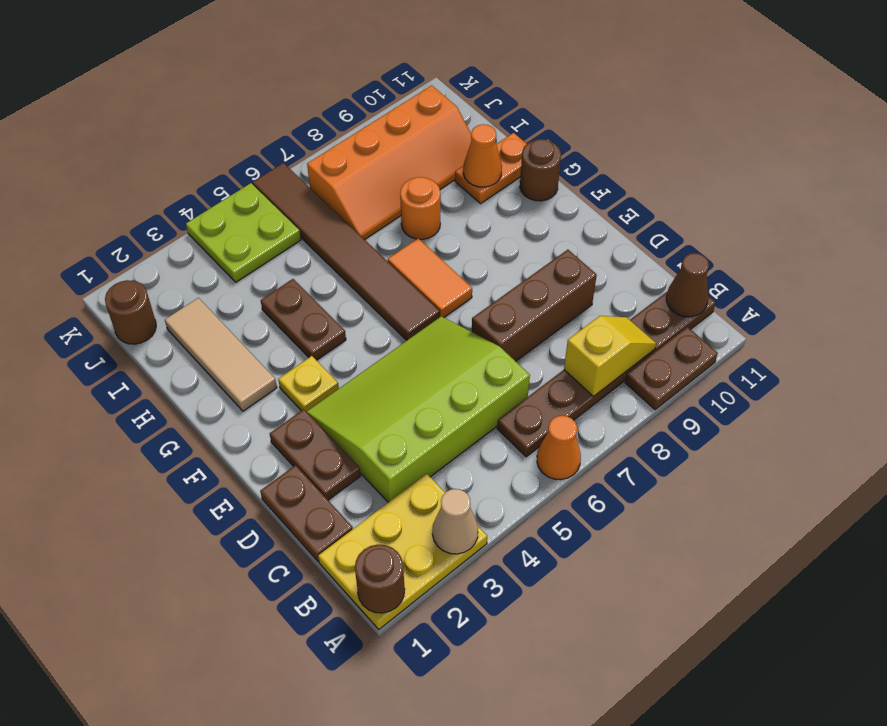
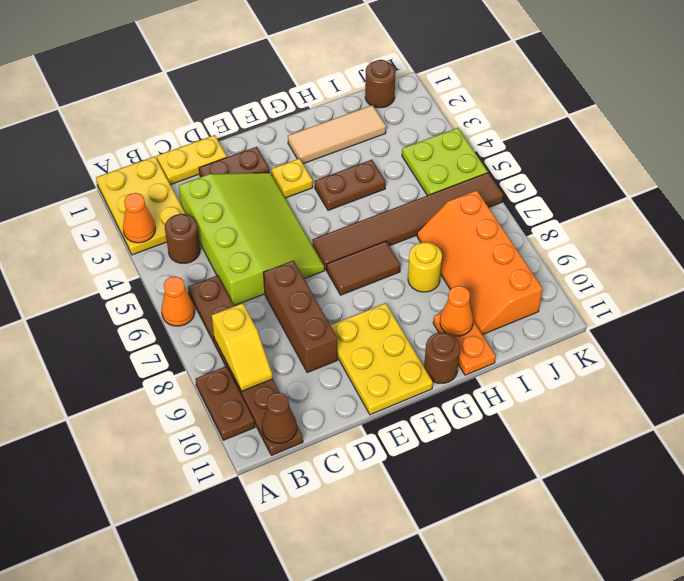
brown round brick A1 level 2 -> brown round brick B4 level 1
tan cone A3 level 2 -> orange cone A3 level 2
brown plate C1:D1 level 1 -> yellow plate C1:D1 level 1
none -> yellow plate E9:F11 level 1
orange tile F7:G7 level 1 -> brown tile F7:G7 level 1
orange round brick H8 level 1 -> yellow round brick H8 level 1

